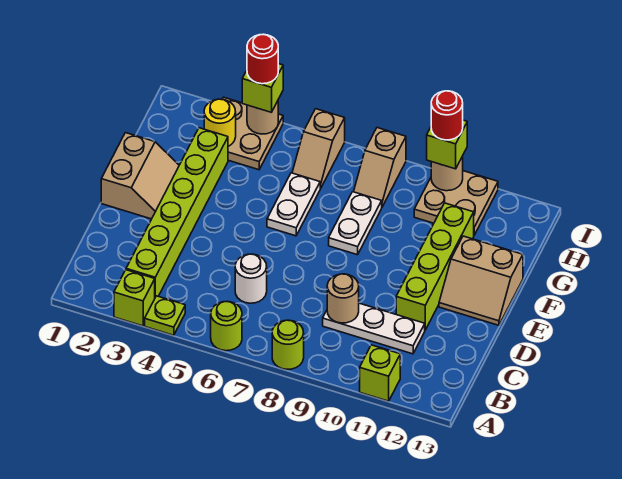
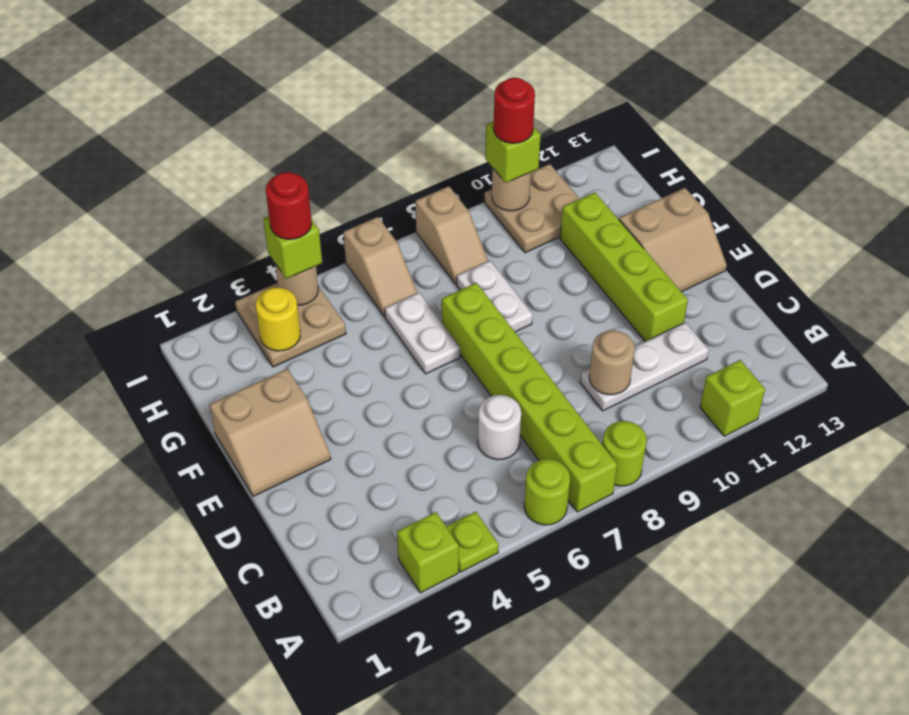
lime brick B3:G3 level 1 -> lime brick A7:F7 level 1
tan slope E1:F2 level 1 top 1 -> tan slope E1:F2 level 1 top F

